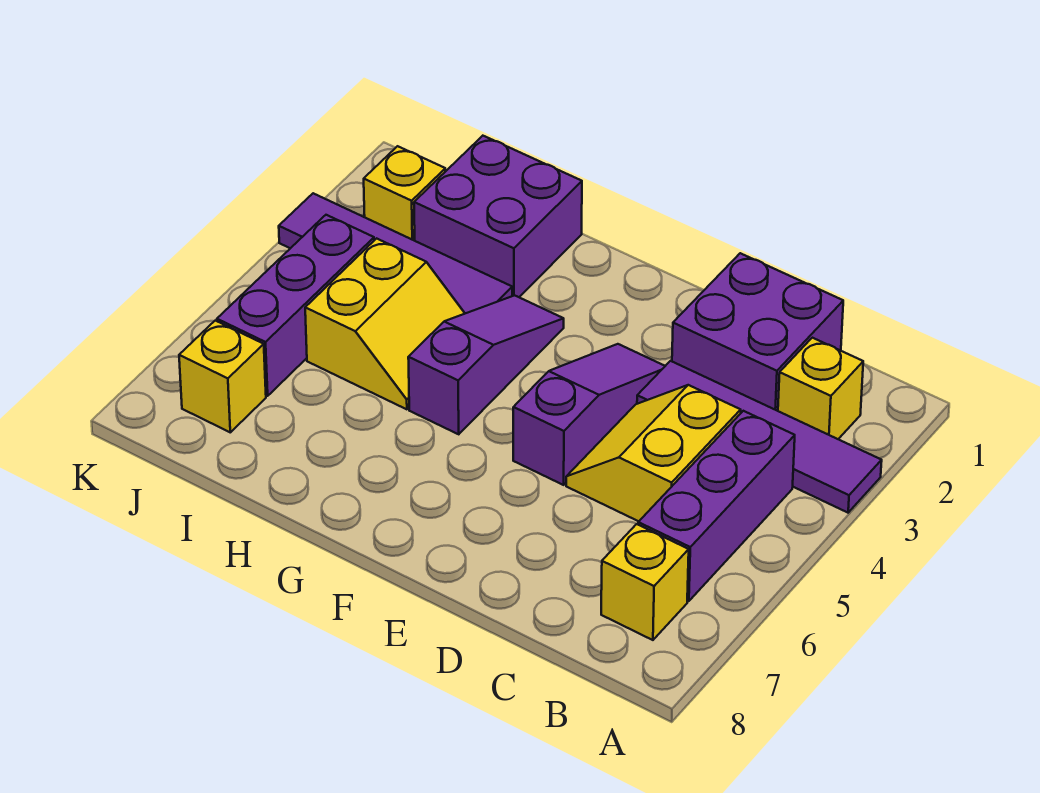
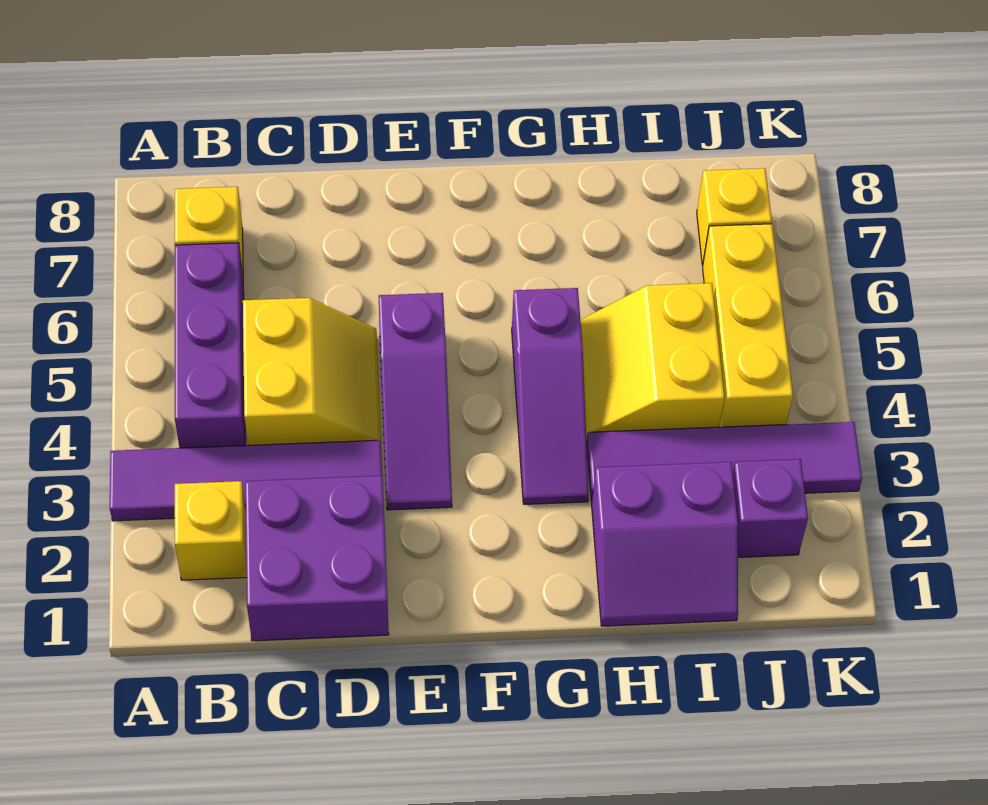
purple brick H1:I2 level 1 -> purple slope H1:I2 level 1 top 2
yellow brick J2 level 1 -> purple brick J2 level 1
purple brick J4:J6 level 1 -> yellow brick J4:J6 level 1

